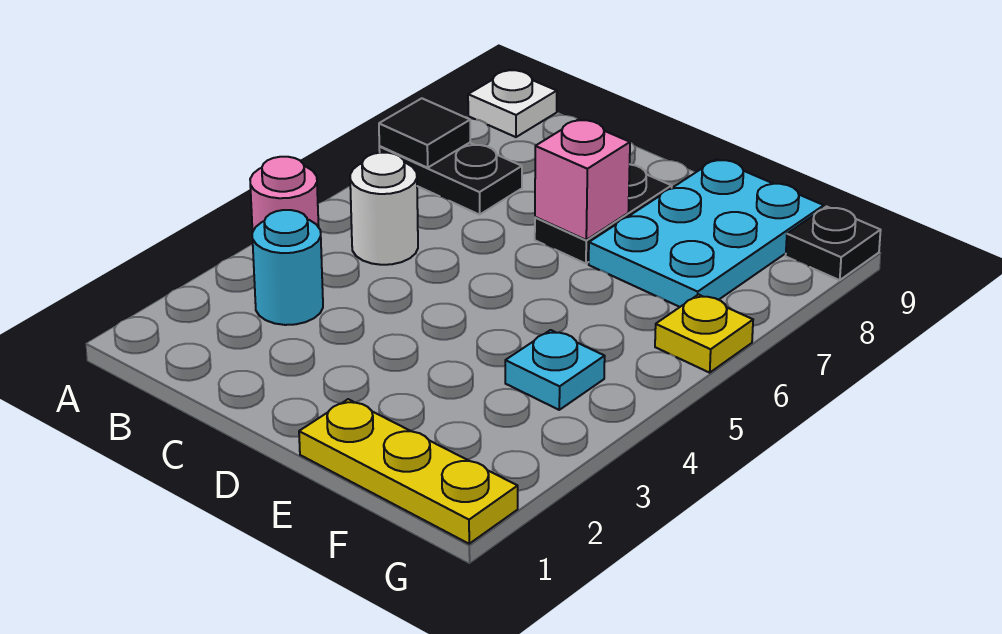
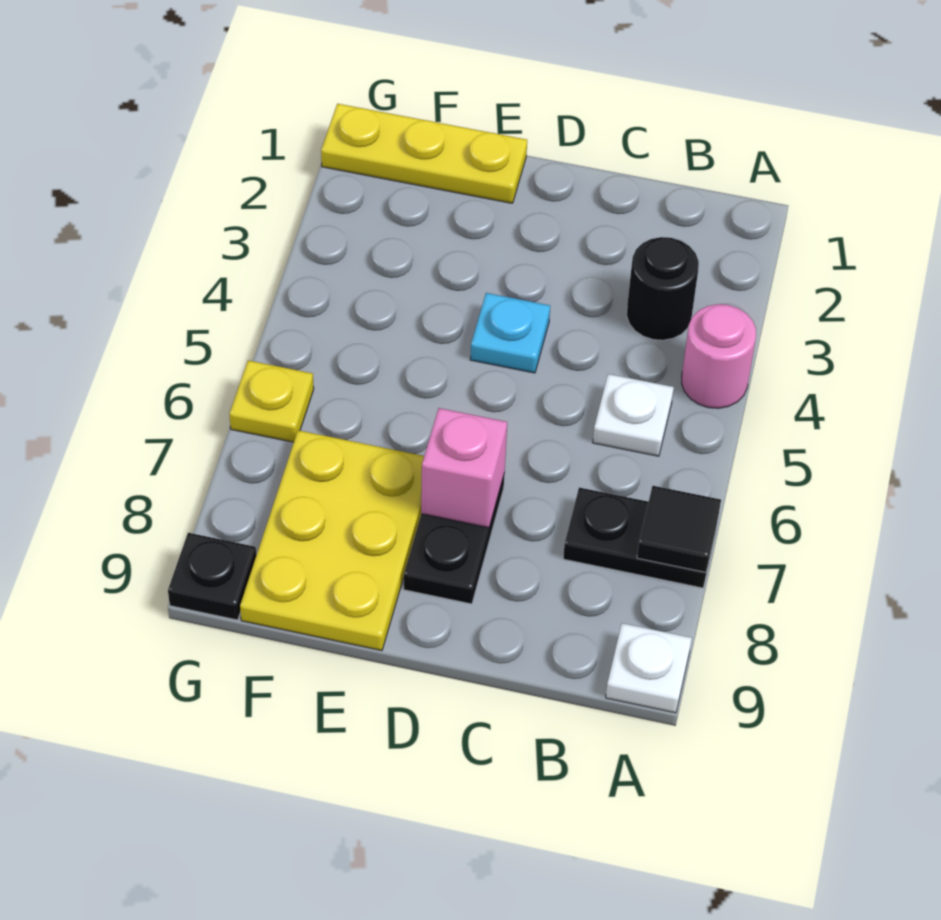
cyan round brick B3 level 1 -> black round brick B3 level 1
white round brick B5 level 1 -> white plate B5 level 1
cyan plate E7:F9 level 1 -> yellow plate E7:F9 level 1
cyan plate F4 level 1 -> cyan plate D4 level 1

